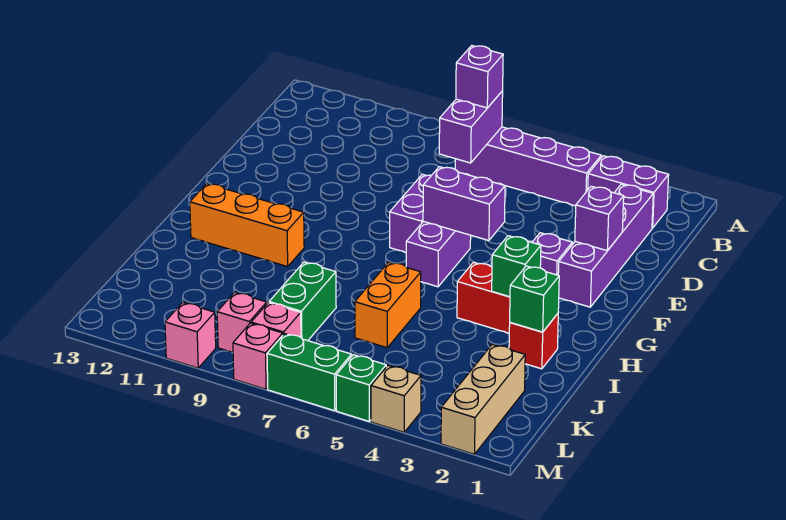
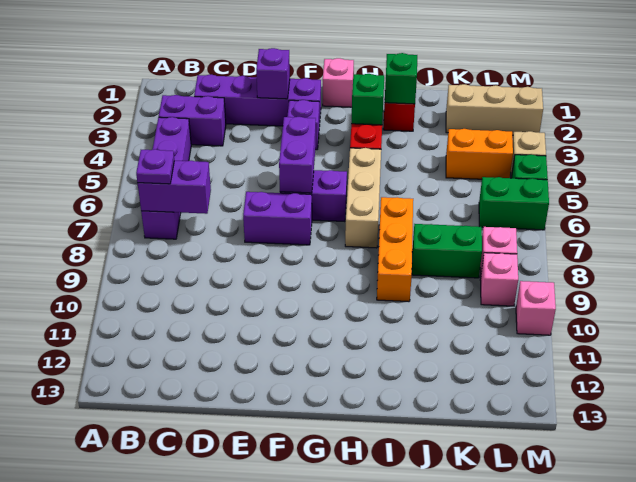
purple brick B2:B3 level 1 -> purple brick B3:C3 level 1
purple brick B7 level 3 -> purple plate B7 level 3
none -> tan brick H5:H7 level 1
orange brick H10:H12 level 1 -> orange brick I7:I9 level 1
orange brick I6:J6 level 1 -> orange brick K4:L4 level 1
green brick M6:M7 level 1 -> green brick L6:M6 level 1
pink brick M8 level 1 -> pink brick G1 level 1

